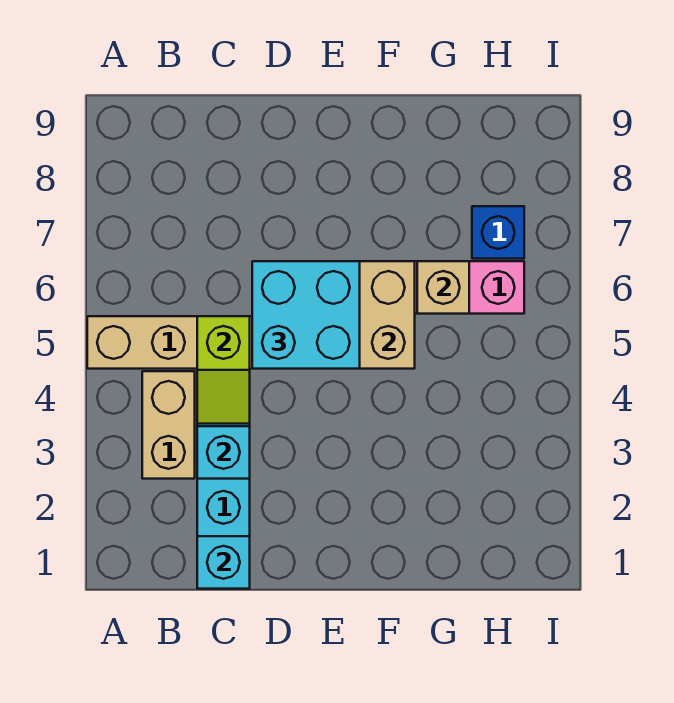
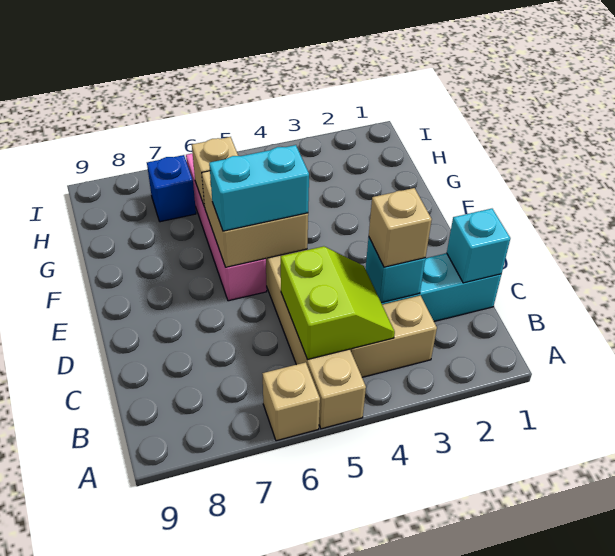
none -> tan brick A6 level 1
none -> tan brick C3 level 3
lime slope C4:C5 level 2 top 5 -> lime slope B4:C5 level 2 top 5
cyan brick D5:E6 level 3 -> cyan brick E5:E6 level 3

